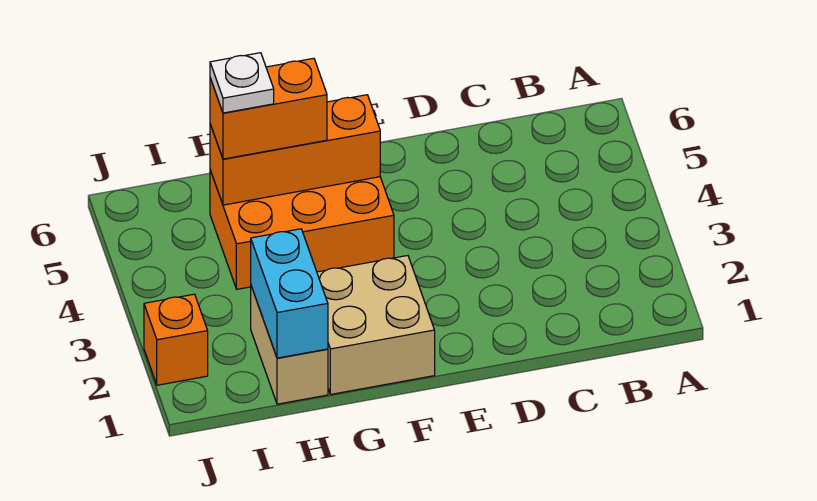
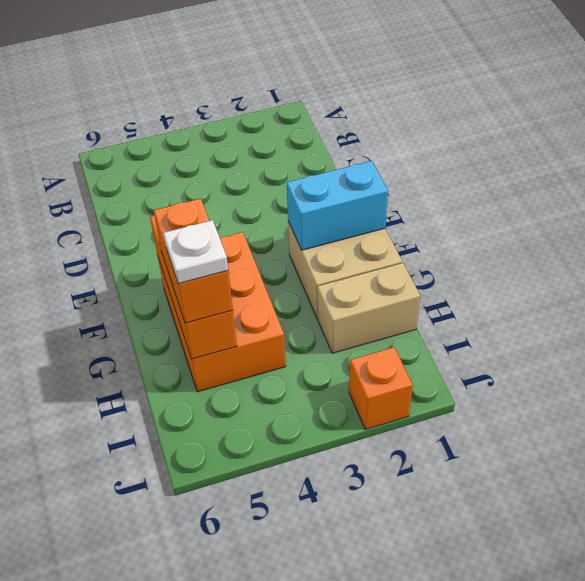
cyan brick H1:H2 level 2 -> cyan brick F1:F2 level 2

